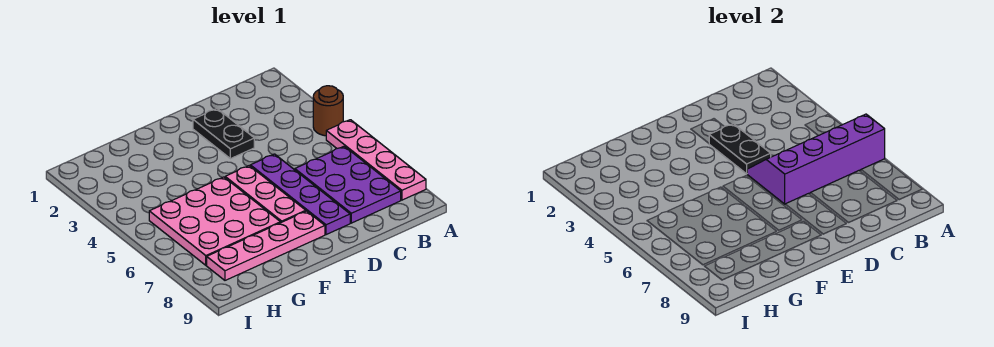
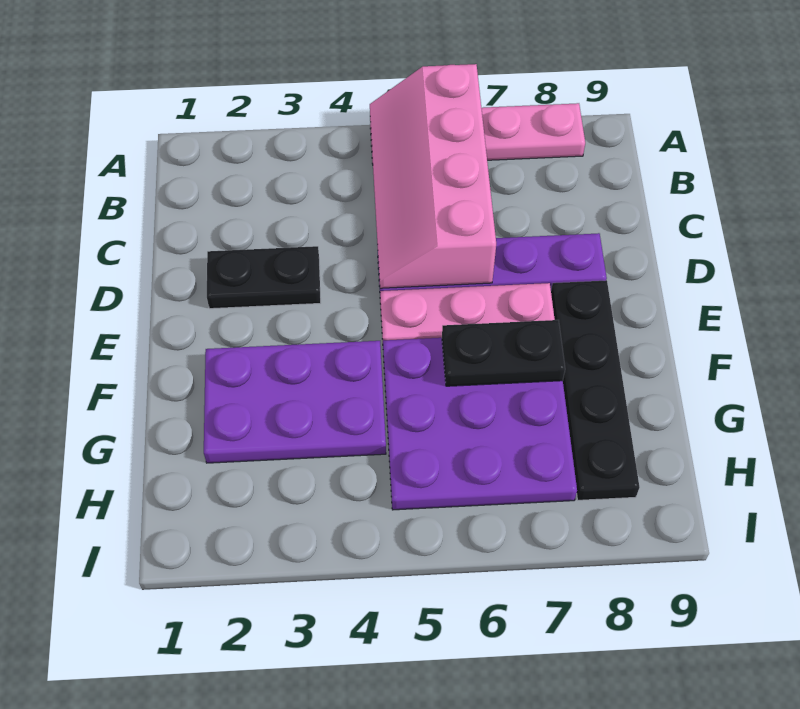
brown round brick A4 level 1 -> none
purple slope A5:D6 level 2 top 6 -> pink slope A5:D6 level 2 top 6
purple plate B6:C8 level 1 -> purple plate F2:G4 level 1
black plate D3:D4 level 2 -> black plate F6:F7 level 2
pink plate E8:H8 level 1 -> black plate E8:H8 level 1
pink plate F5:H7 level 1 -> purple plate F5:H7 level 1

